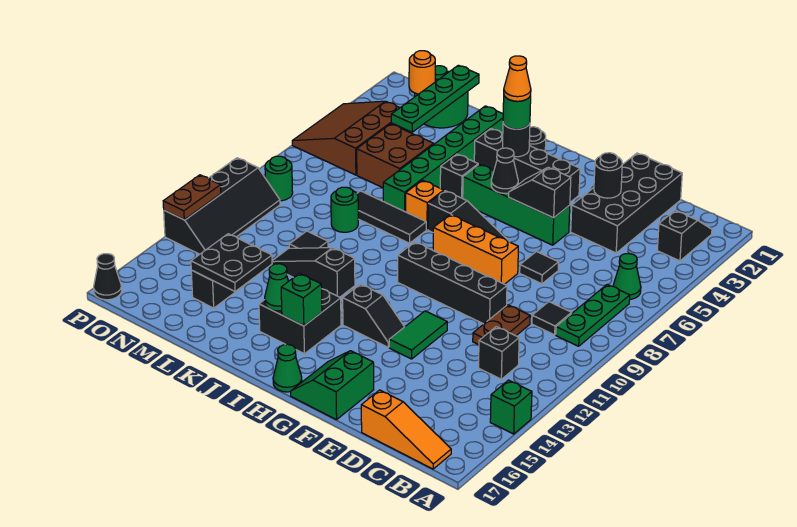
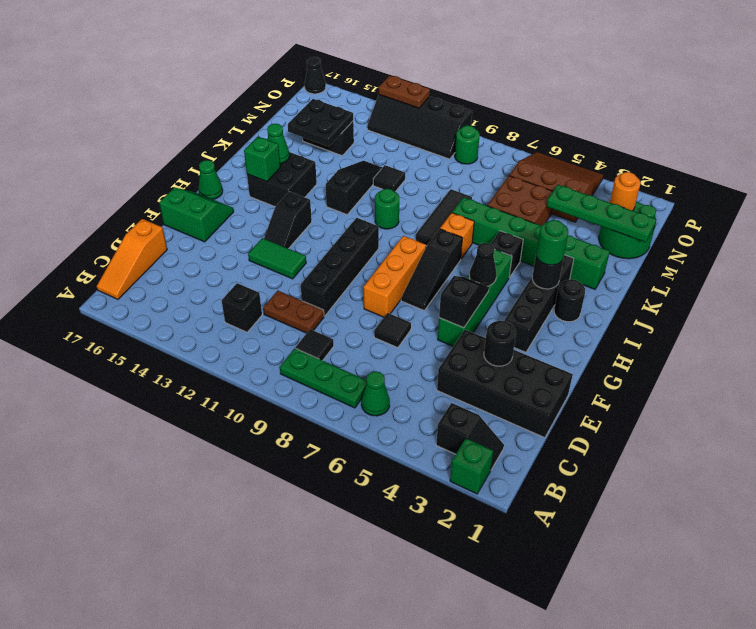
green brick A14 level 1 -> green brick A2 level 1
orange cone I3 level 4 -> none
green round brick L9 level 1 -> green round brick J10 level 1

